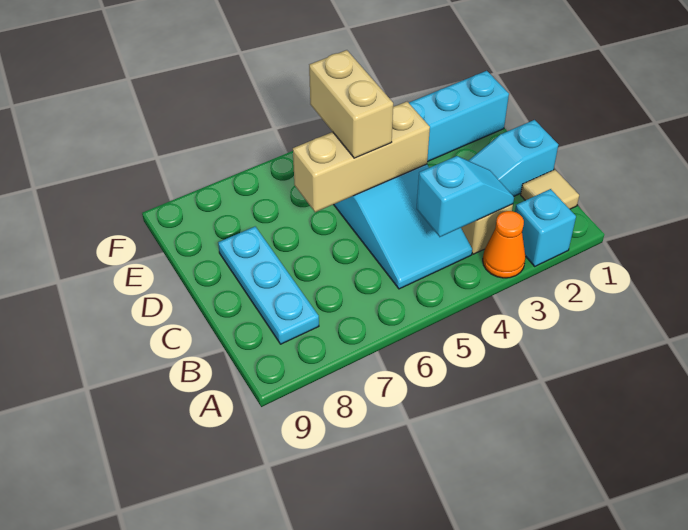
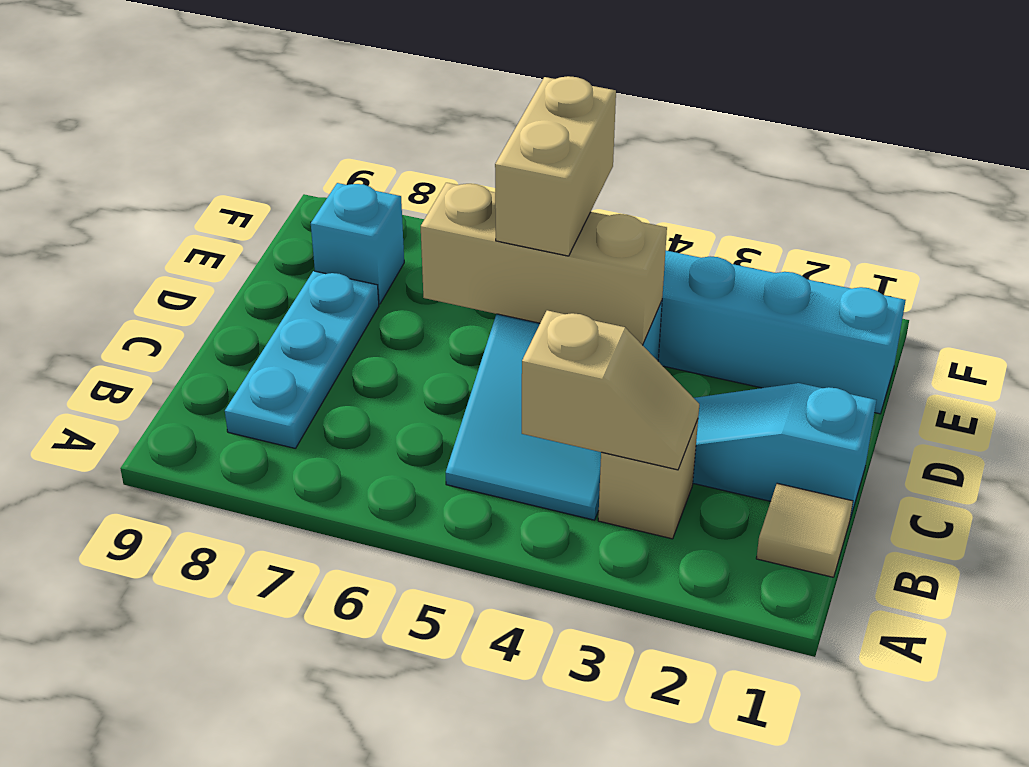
cyan brick A2 level 1 -> cyan brick E8 level 1
orange cone A3 level 1 -> none
cyan slope B3:B4 level 2 top 4 -> tan slope B3:B4 level 2 top 4

